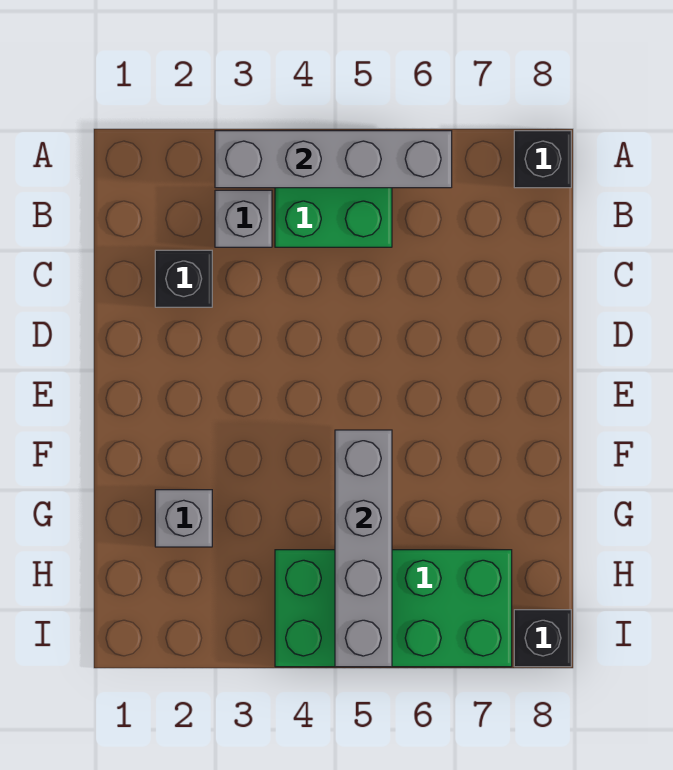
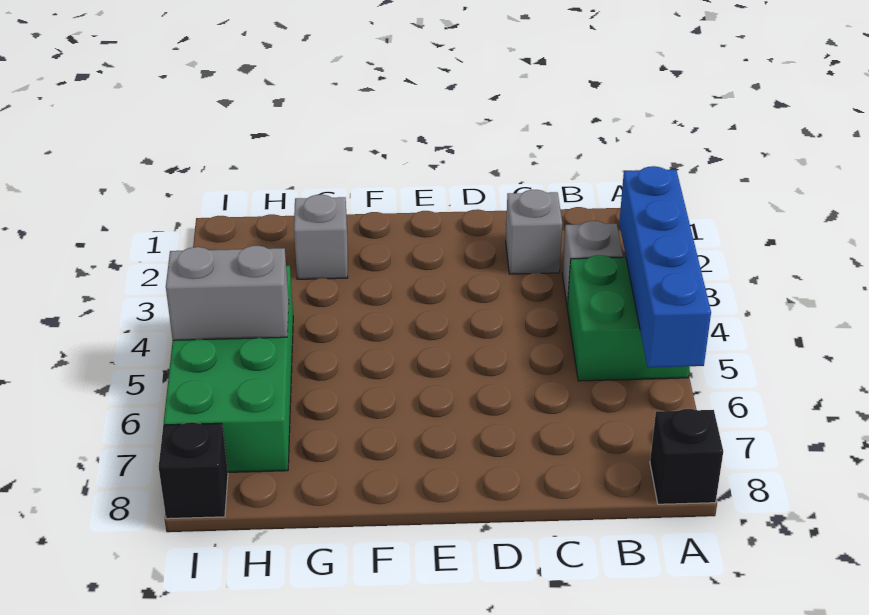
grey brick A3:A6 level 2 -> blue brick A3:A6 level 2
black brick C2 level 1 -> grey brick C2 level 1
grey brick F5:I5 level 2 -> grey brick H5:I5 level 2

